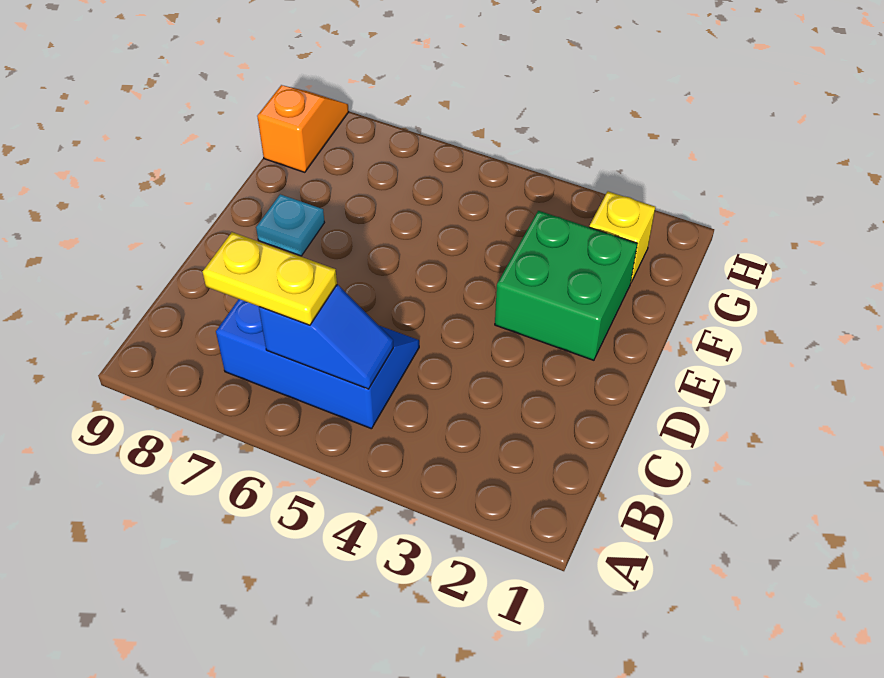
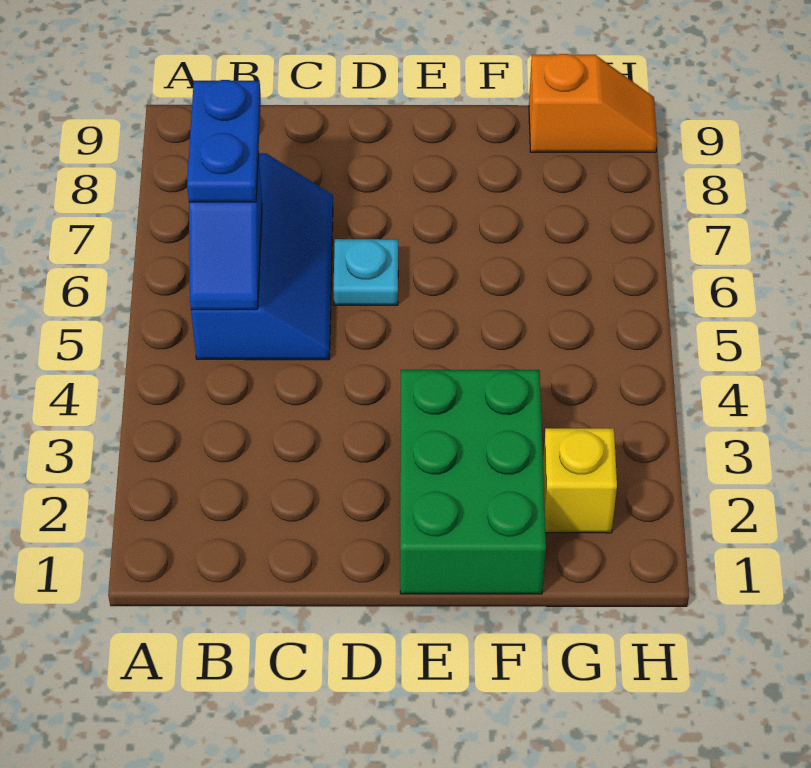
yellow plate B6:B7 level 3 -> blue plate B6:B7 level 3
green brick E2:F3 level 1 -> green brick E1:F3 level 1
cyan plate E8 level 1 -> cyan plate D6 level 1

